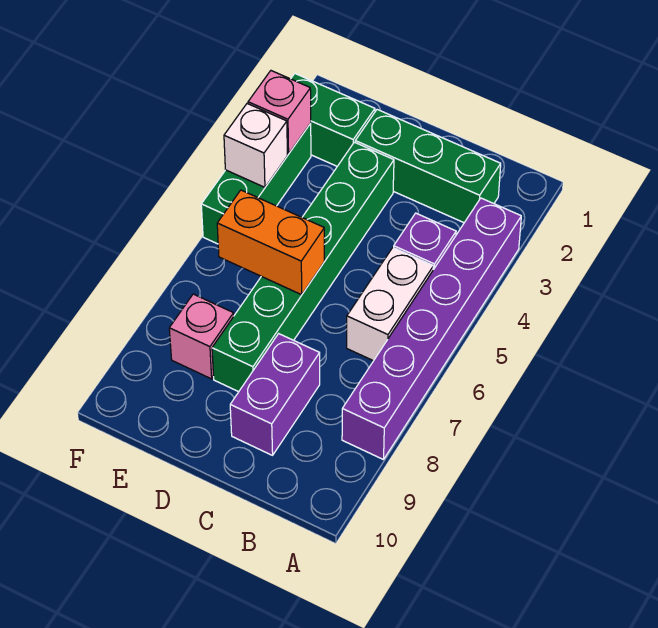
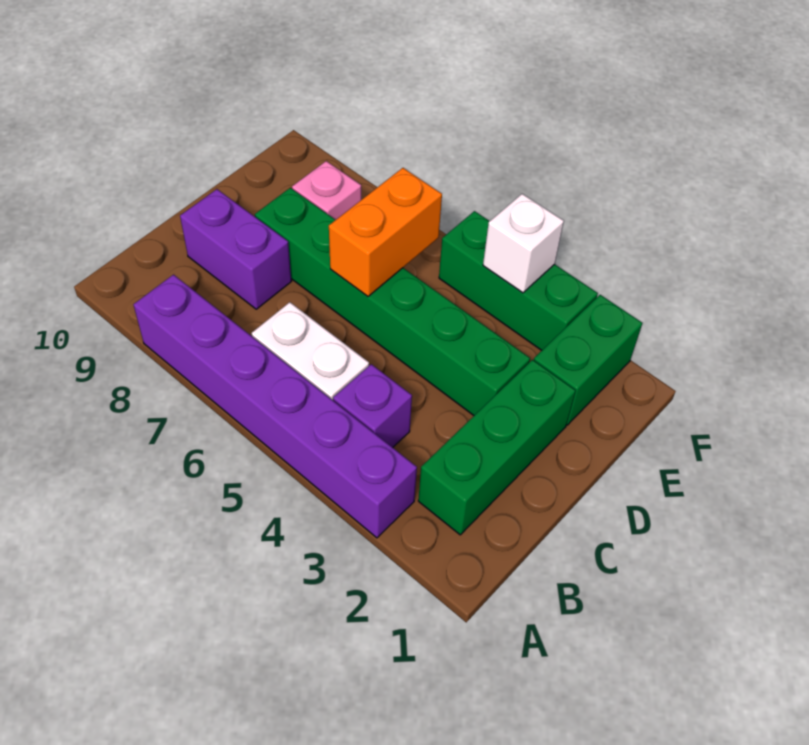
pink brick F3 level 2 -> none

